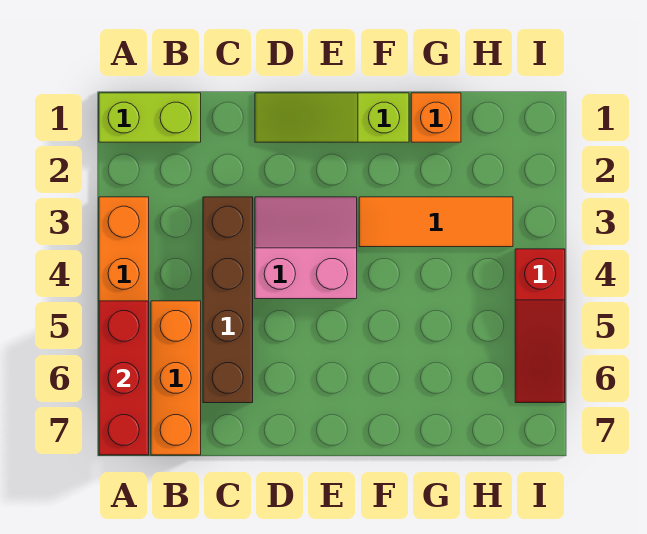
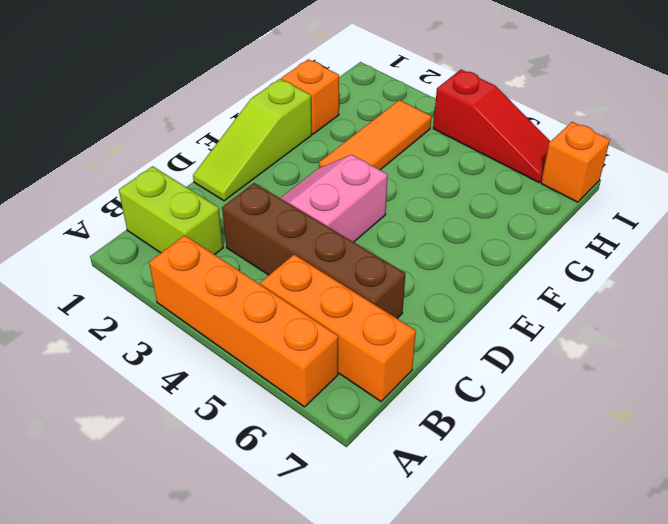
lime brick A1:B1 level 1 -> lime brick B1:B2 level 1
red brick A5:A7 level 2 -> none
none -> orange brick I7 level 1

